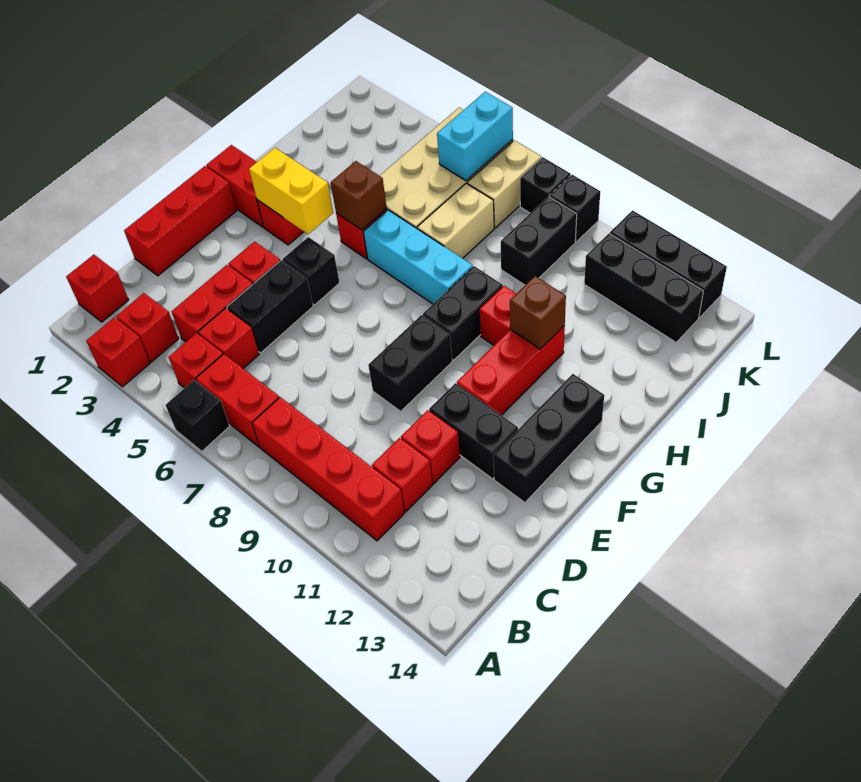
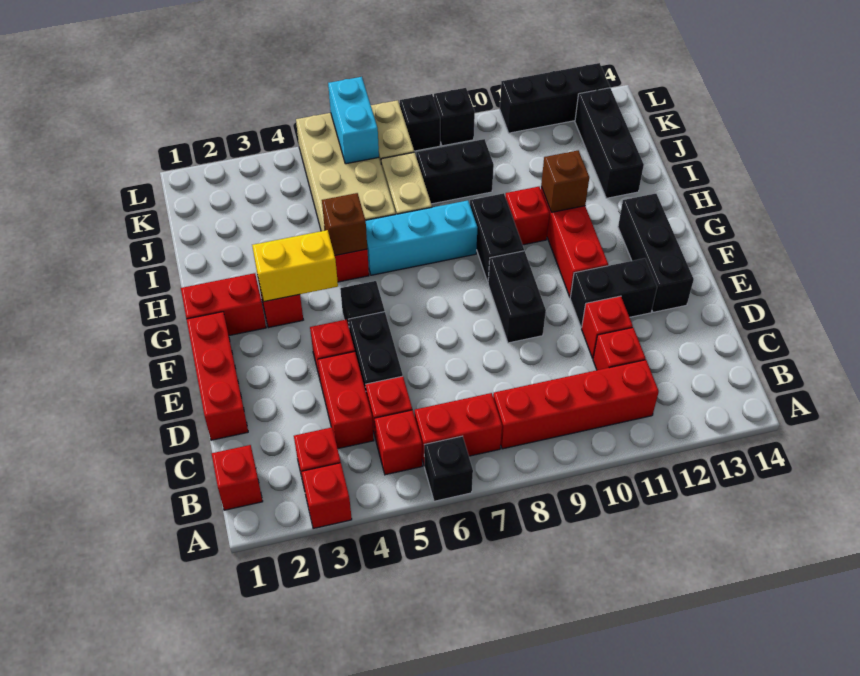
black brick J9:K9 level 1 -> black brick J8:J9 level 1
black brick K11:K13 level 1 -> black brick I13:K13 level 1

